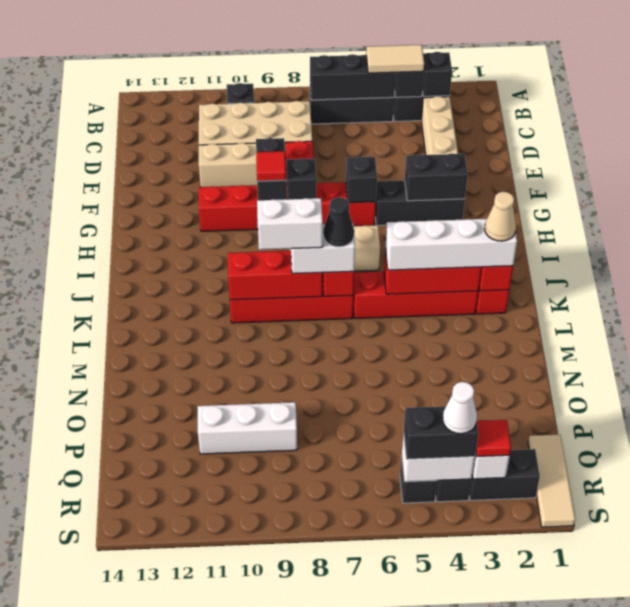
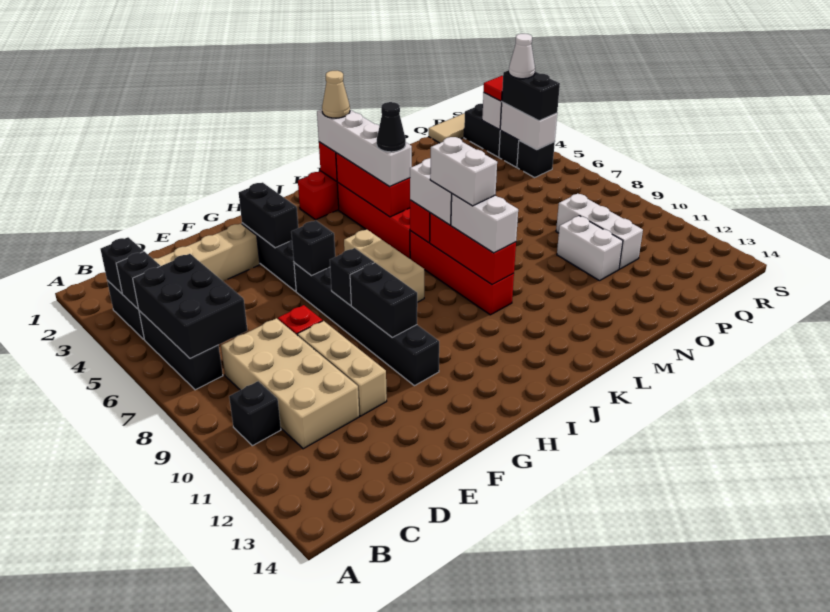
tan tile B4:B5 level 3 -> none
black brick B5:B7 level 2 -> black brick B5:C7 level 2
black brick F9:G9 level 2 -> black brick G9:G10 level 2
red brick G6:G11 level 1 -> black brick G6:G11 level 1
red tile G9 level 3 -> none
black cone K7 level 4 -> black cone K5 level 4
none -> white brick K9:K10 level 3
none -> white brick O10:O11 level 1

